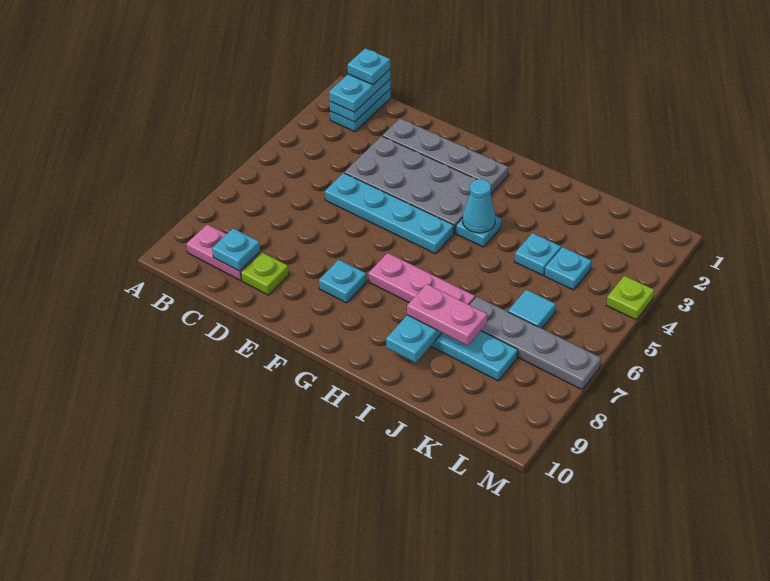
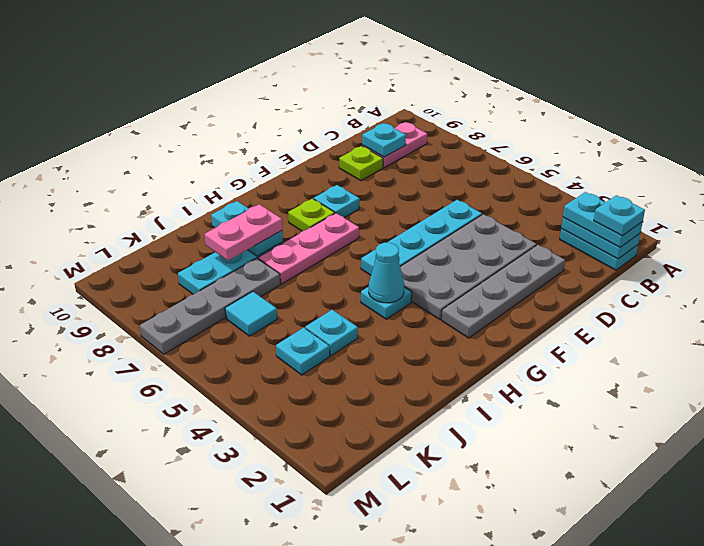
lime plate M4 level 1 -> lime plate G8 level 1

